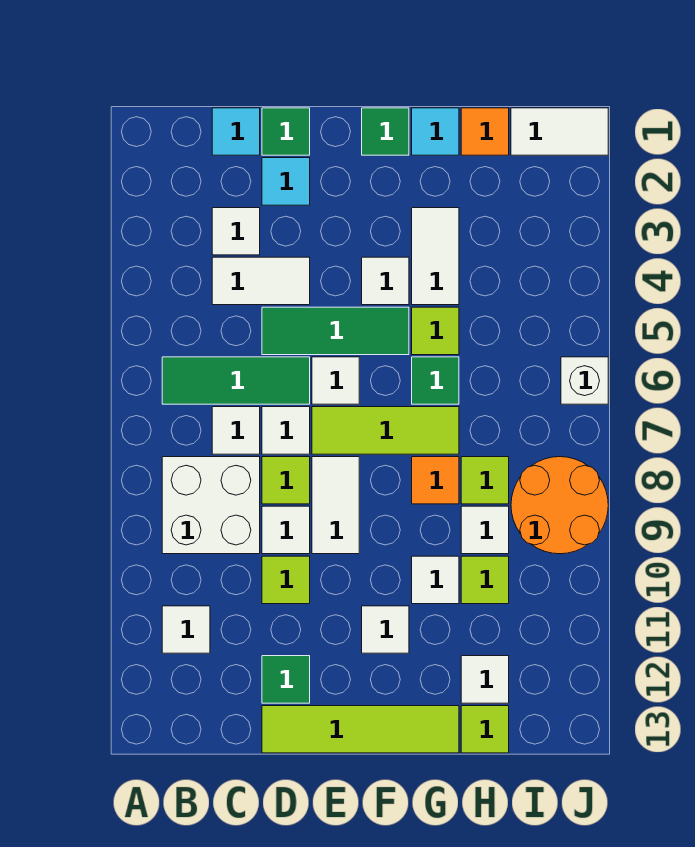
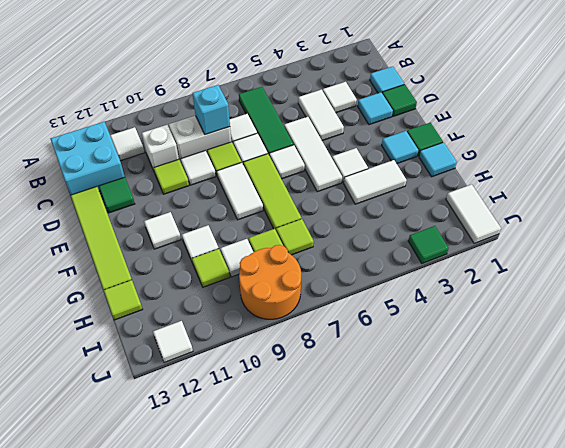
white brick B8:C9 level 1 -> white brick C8:C9 level 1
none -> cyan brick B12:C13 level 1
none -> cyan brick C8 level 2
green tile D5:F5 level 1 -> white tile D5:F5 level 1
white tile E8:E9 level 1 -> white tile E8:F8 level 1
none -> cyan tile F2 level 1
lime tile G5 level 1 -> lime tile H7 level 1
green tile G6 level 1 -> green tile J3 level 1
orange tile G8 level 1 -> none
orange tile H1 level 1 -> none
white tile H12 level 1 -> white tile J12 level 1
white brick J6 level 1 -> white brick C10 level 1

